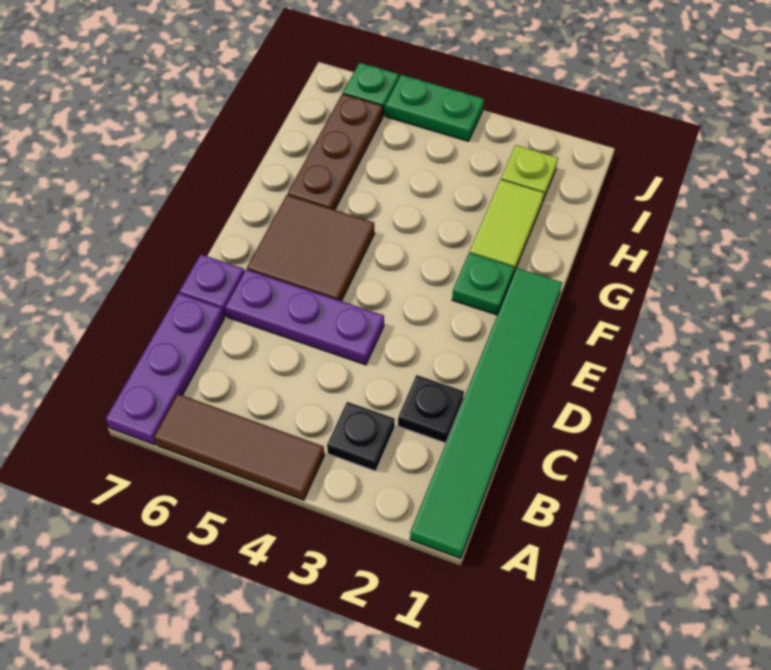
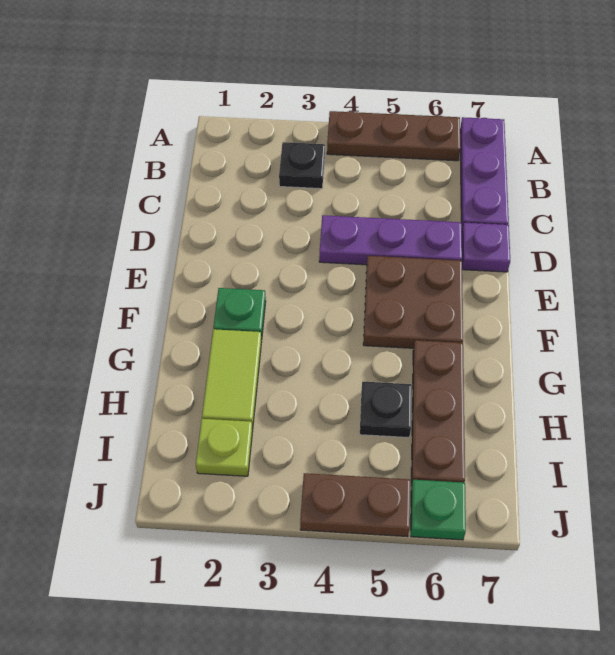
green tile A1:F1 level 1 -> none
brown tile A4:A6 level 1 -> brown plate A4:A6 level 1
black plate C2 level 1 -> black plate H5 level 1
brown tile E5:F6 level 1 -> brown plate E5:F6 level 1
green plate J4:J5 level 1 -> brown plate J4:J5 level 1

